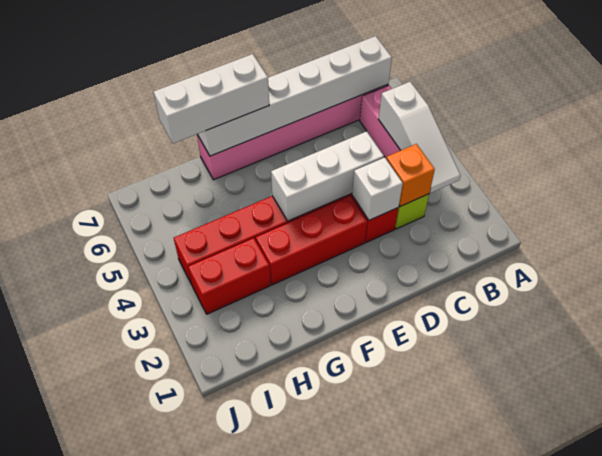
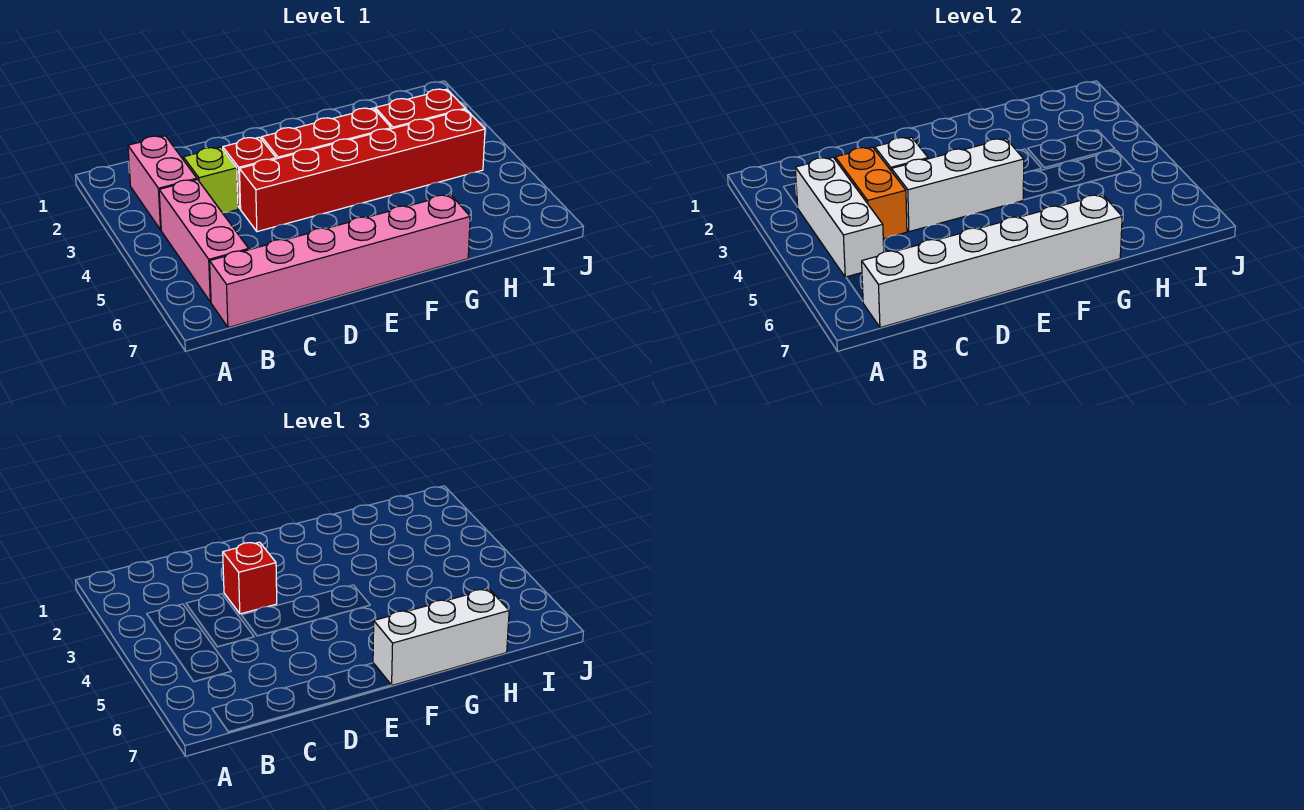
none -> pink brick B2:B3 level 1
white slope B3:B5 level 2 top 5 -> white brick B3:B5 level 2
orange brick C3 level 2 -> orange brick C3:C4 level 2
none -> red brick D3 level 3

